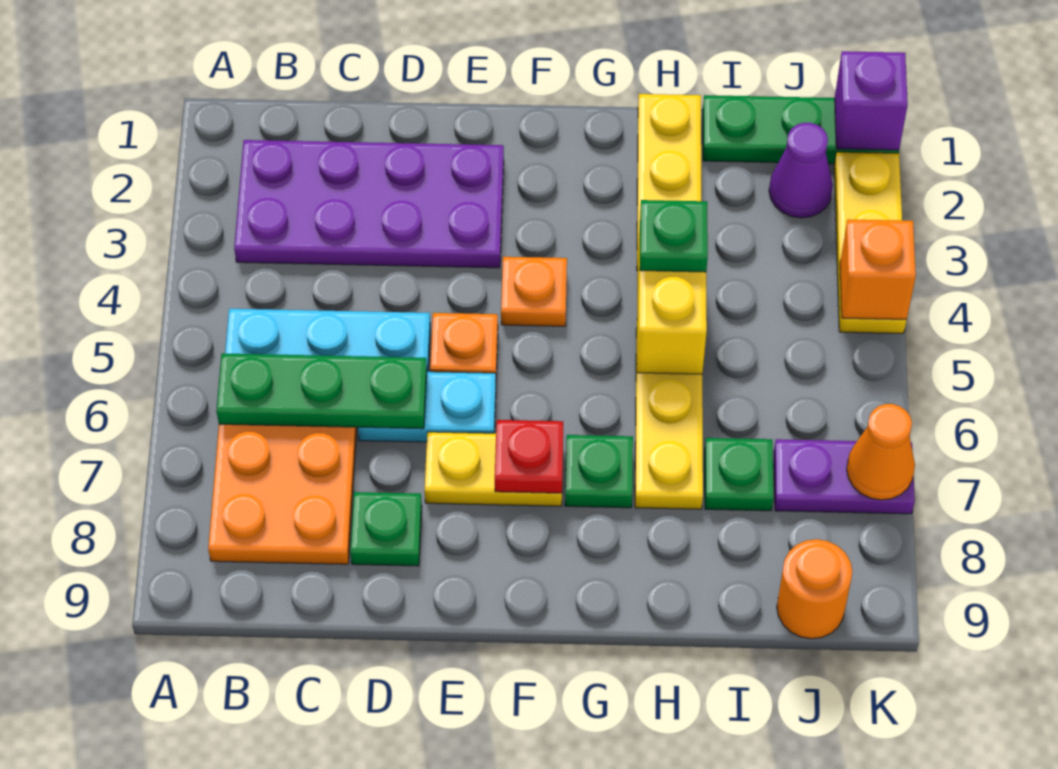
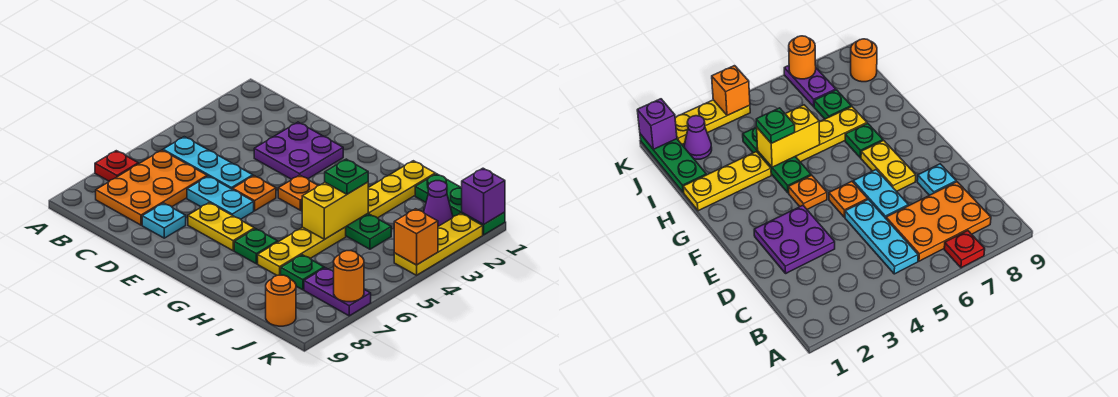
purple plate B2:E3 level 1 -> purple plate D2:E3 level 1
green plate B6:D6 level 2 -> green plate G4:I4 level 1
green plate D8 level 1 -> cyan plate D8 level 1
red plate F7 level 2 -> red plate A7 level 1
orange cone K7 level 2 -> orange round brick K7 level 2

